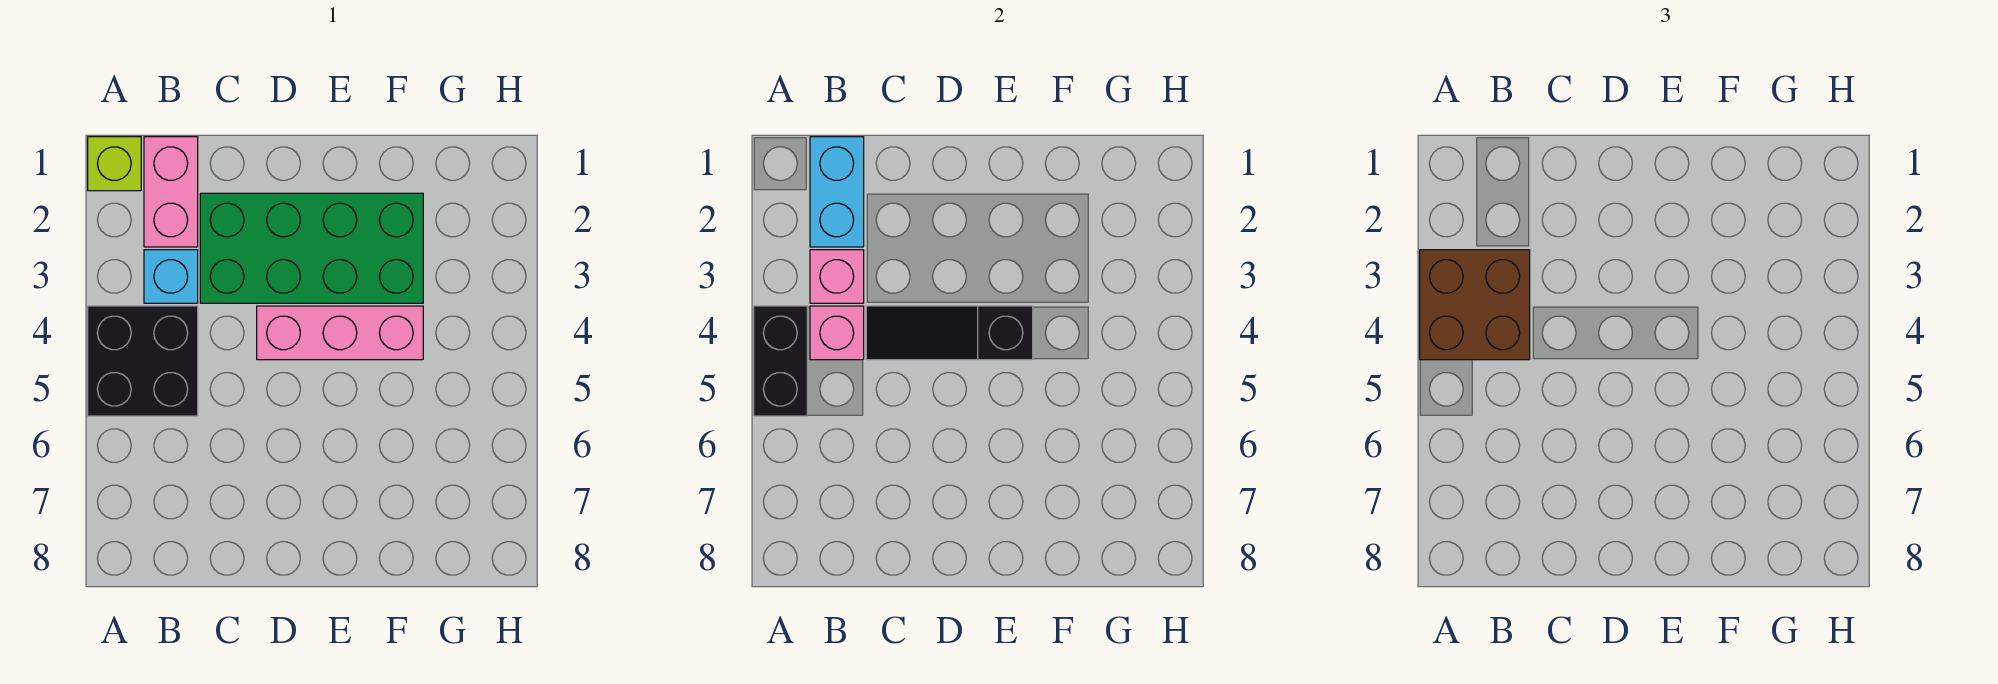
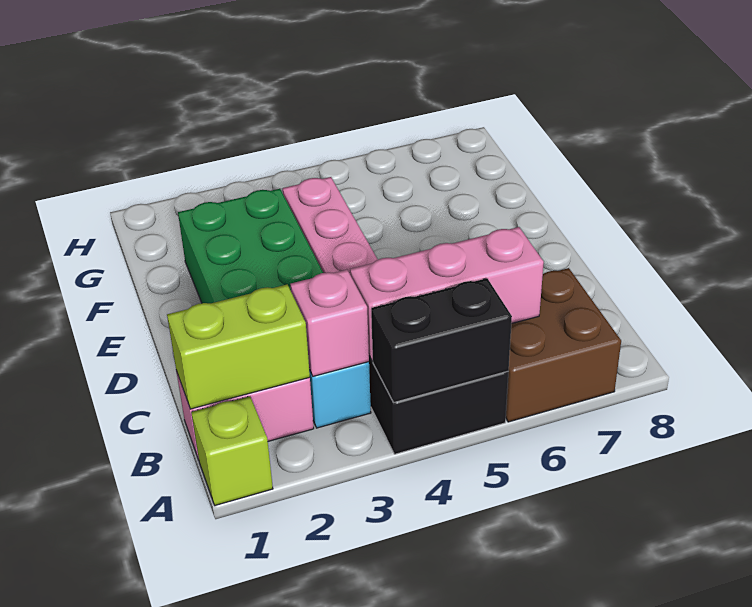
brown brick A3:B4 level 3 -> brown brick A6:B7 level 1
cyan brick B1:B2 level 2 -> lime brick B1:B2 level 2
pink brick B4 level 2 -> pink brick B4:B6 level 2
black slope C4:E4 level 2 top E -> none

